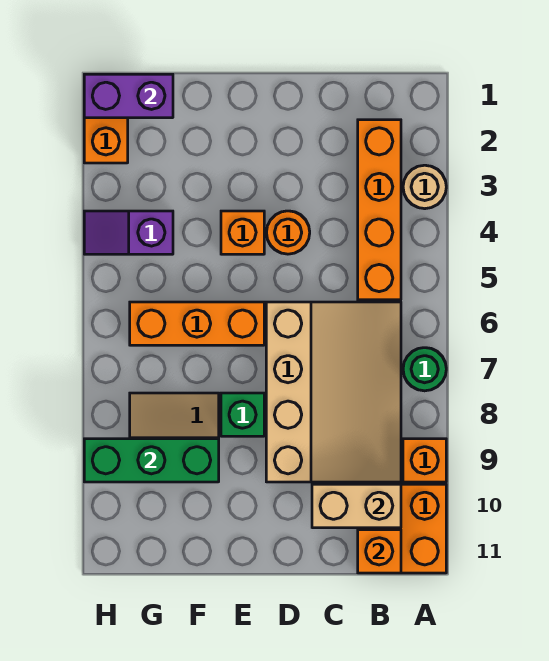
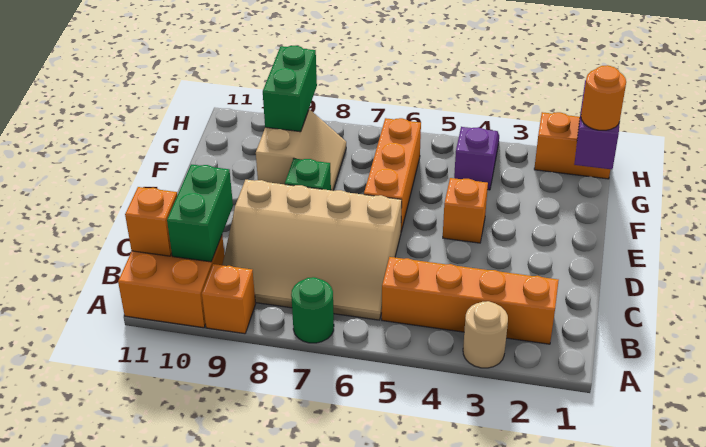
tan brick B10:C10 level 2 -> green brick B10:C10 level 2
orange round brick D4 level 1 -> orange round brick G1 level 3
green brick F9:H9 level 2 -> green brick G9:H9 level 2

